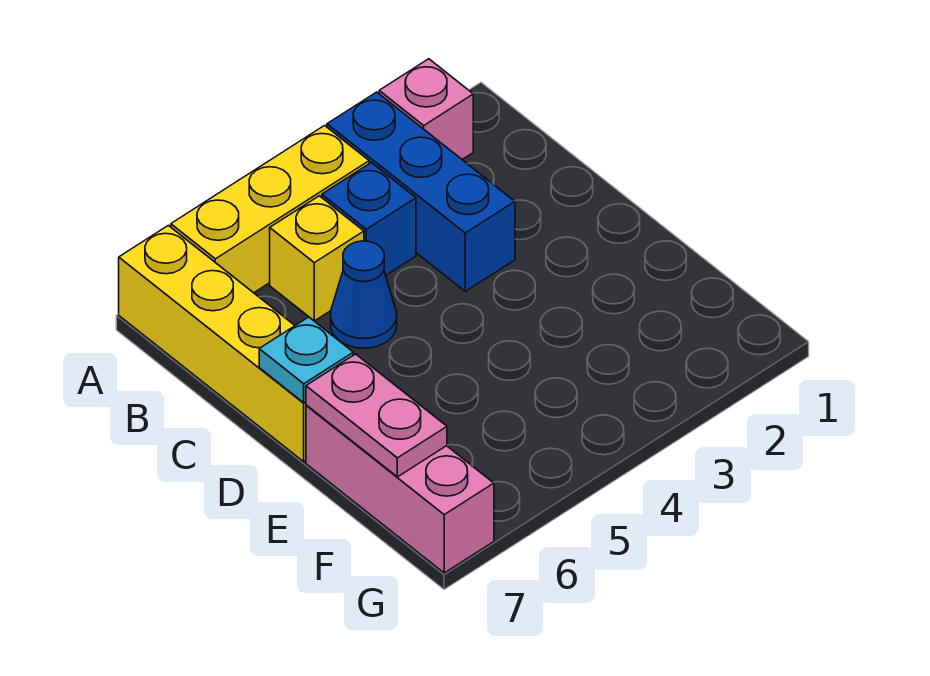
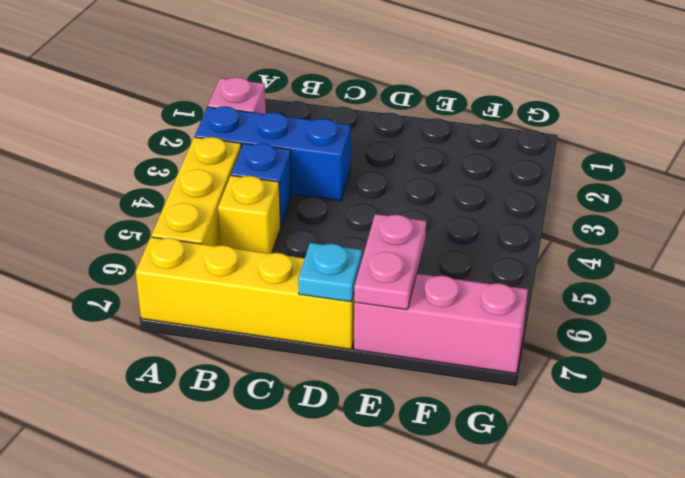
blue cone C5 level 1 -> none
pink plate E7:F7 level 2 -> pink plate E6:E7 level 2

